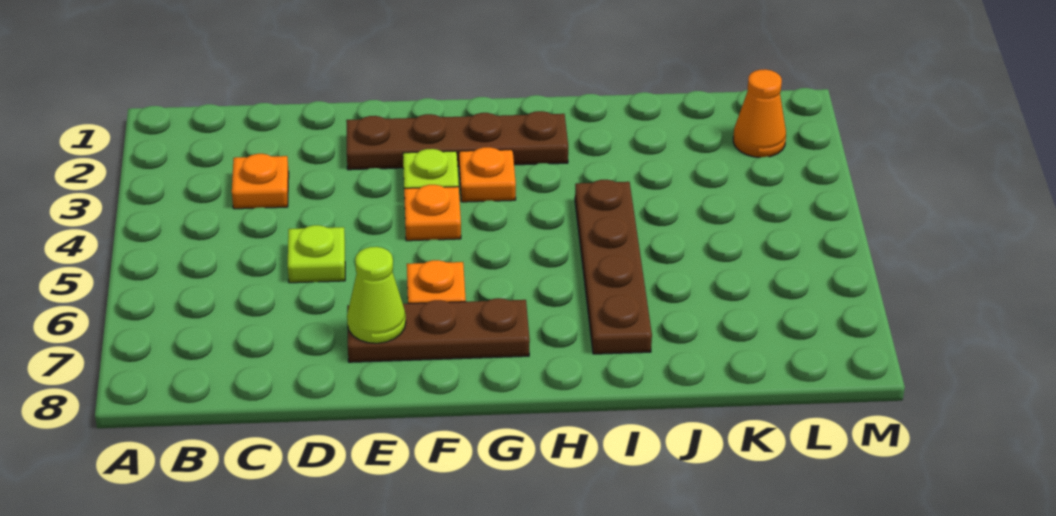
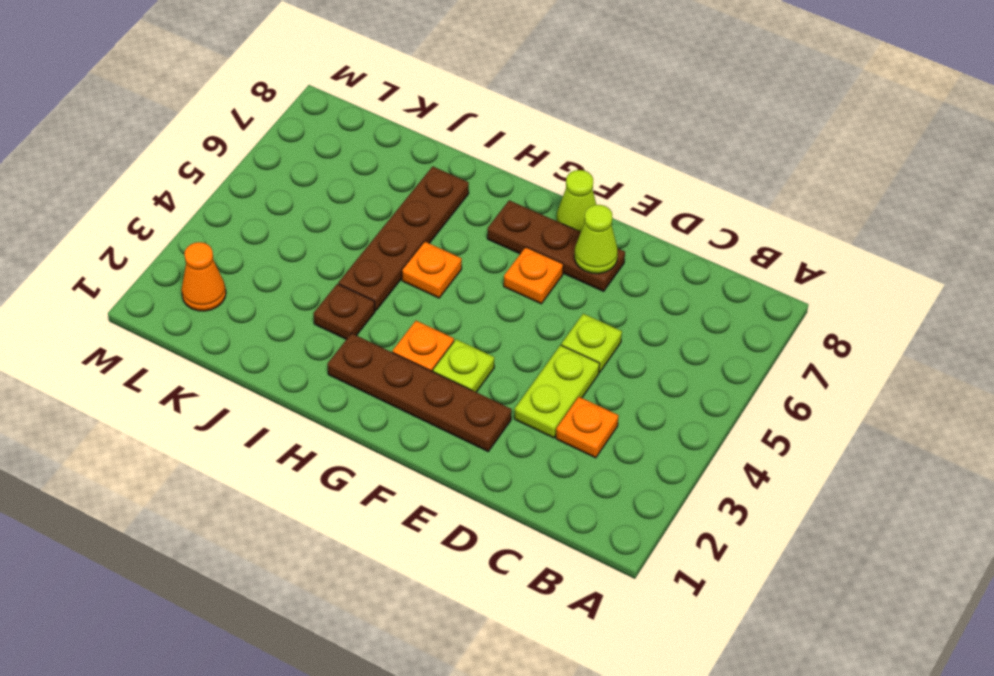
none -> lime plate D3:D4 level 1
orange plate F4 level 1 -> orange plate H5 level 1
none -> lime cone F8 level 1
none -> brown plate I3 level 1

